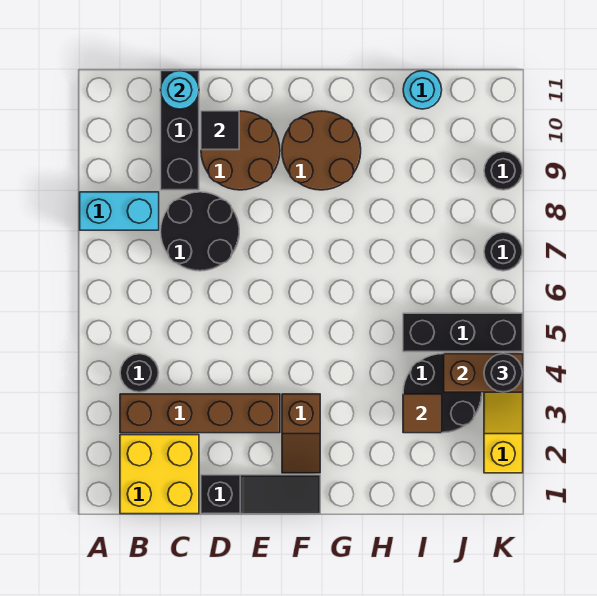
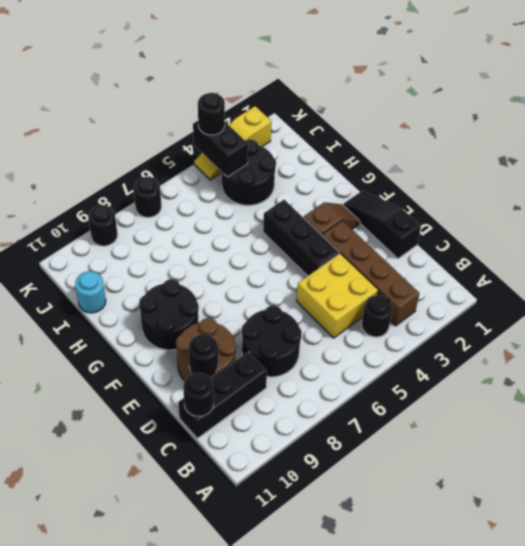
cyan brick A8:B8 level 1 -> none
yellow brick B1:C2 level 1 -> yellow brick C4:D5 level 1
cyan round brick C11 level 2 -> black round brick C11 level 2
black tile D10 level 2 -> black round brick D10 level 2
brown round brick F9:G10 level 1 -> black round brick F9:G10 level 1
brown tile I3 level 2 -> none
black brick I5:K5 level 1 -> black brick E4:G4 level 1
brown brick J4:K4 level 2 -> black brick J4:K4 level 2

